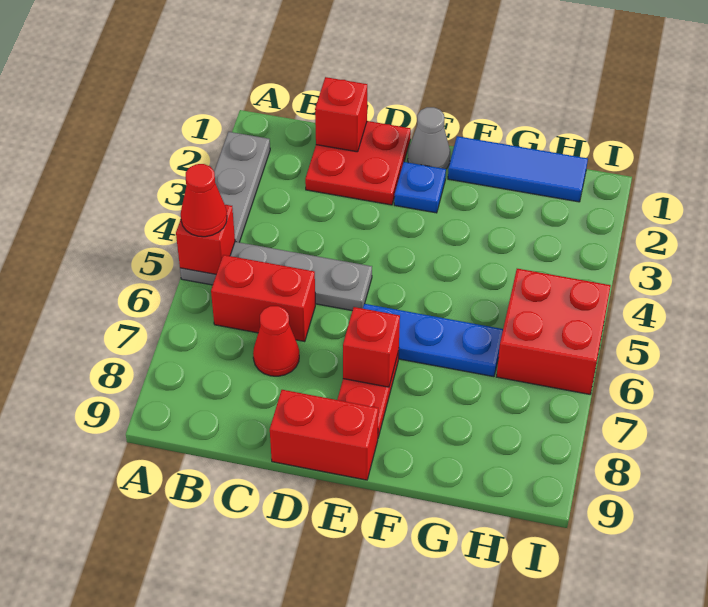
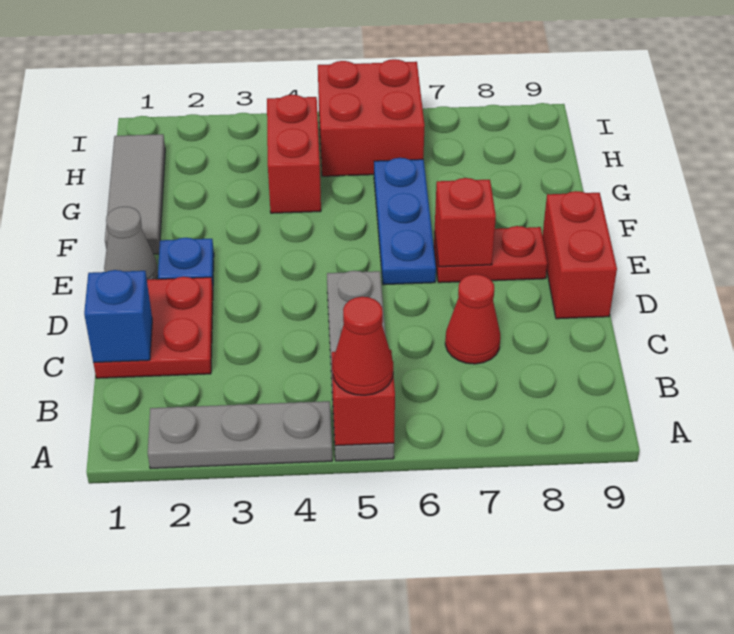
red brick B6:C6 level 1 -> red brick G4:H4 level 1
red brick C1 level 2 -> blue brick C1 level 2
blue tile F1:H1 level 1 -> grey tile F1:H1 level 1

